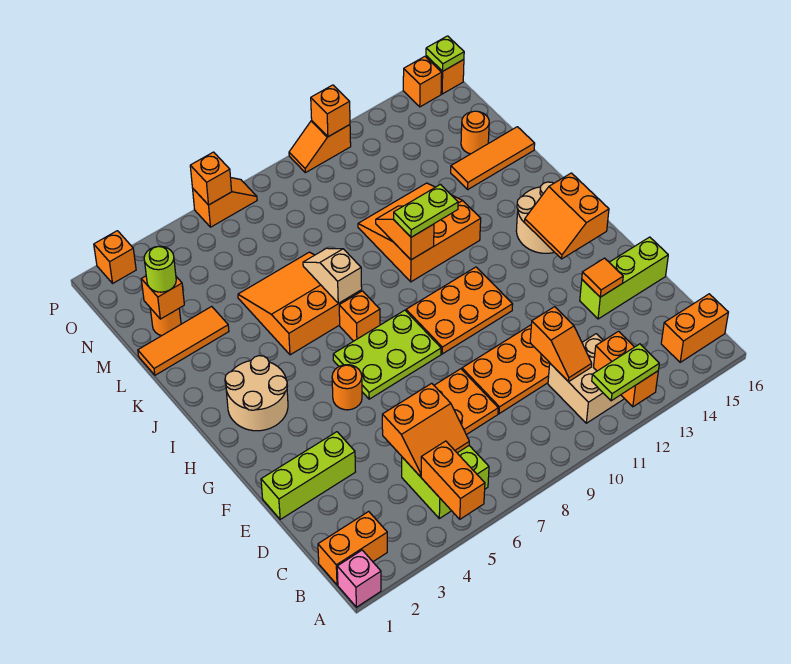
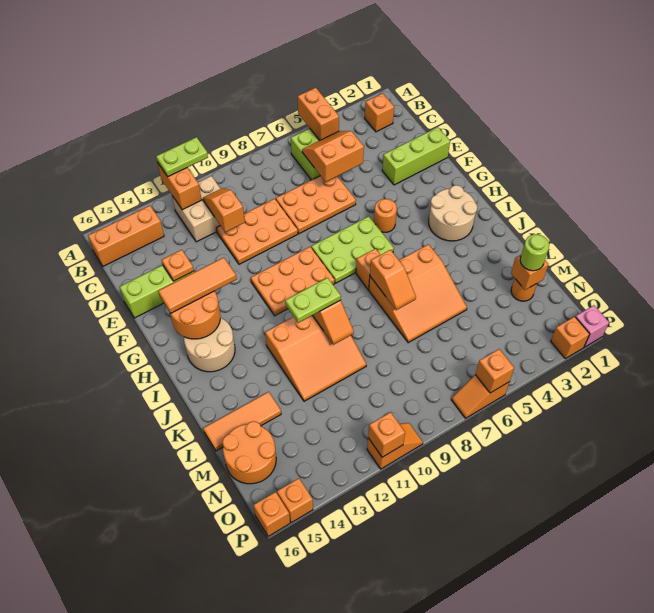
pink brick A1 level 1 -> pink brick P1 level 1
orange brick B1:B2 level 1 -> orange brick B2 level 1
orange brick B15:B16 level 1 -> orange brick B14:B16 level 1
orange tile E14 level 2 -> orange plate E14 level 2
orange slope G14:H15 level 2 top 15 -> orange round brick G14:H15 level 2
tan slope J7:K7 level 2 top J -> orange slope J7:K7 level 2 top J
orange tile L1:L3 level 1 -> orange tile G13:G15 level 3
orange round brick M15 level 1 -> orange round brick M15:N16 level 1
lime plate P16 level 2 -> none

